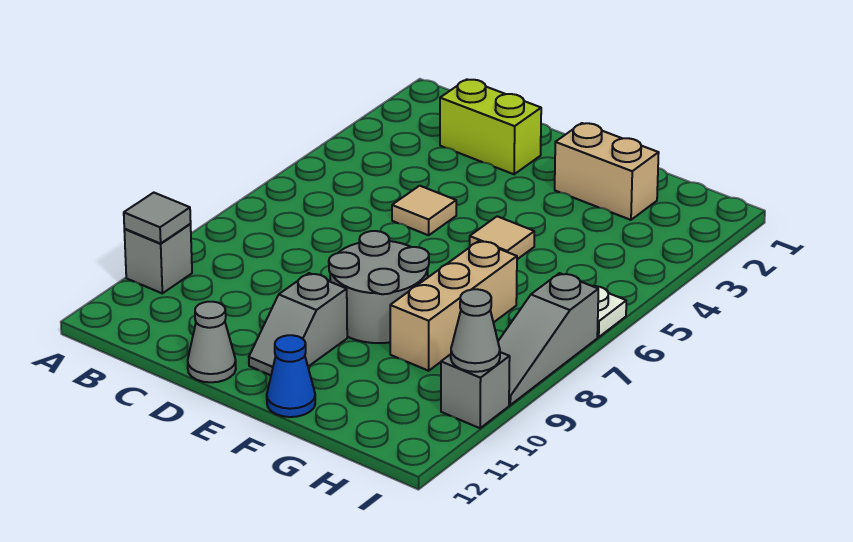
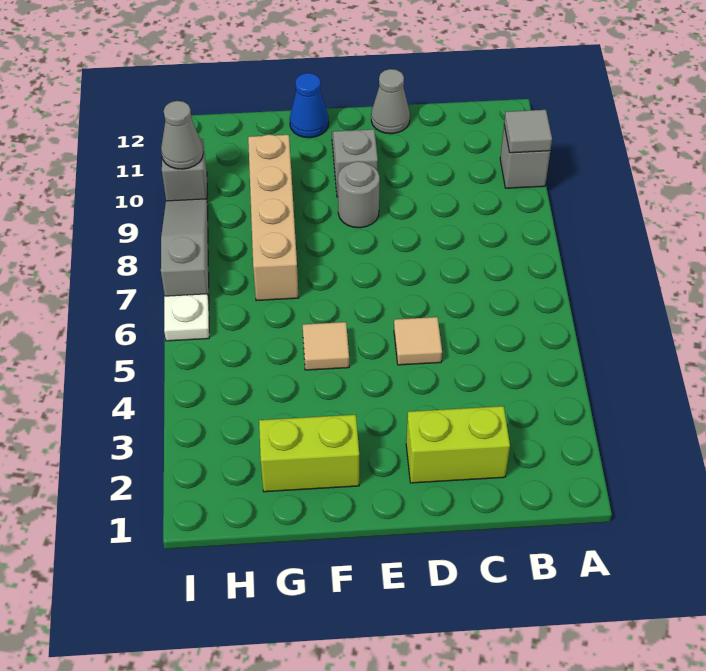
grey round brick E8:F9 level 1 -> grey round brick E9 level 1
tan brick F2:G2 level 1 -> lime brick F2:G2 level 1
tan brick G7:G9 level 1 -> tan brick G7:G10 level 1

